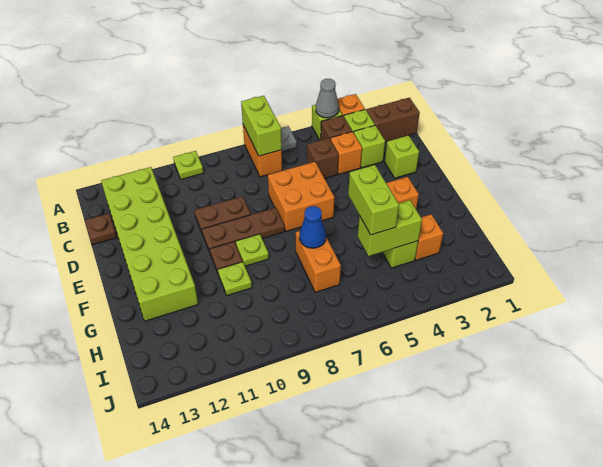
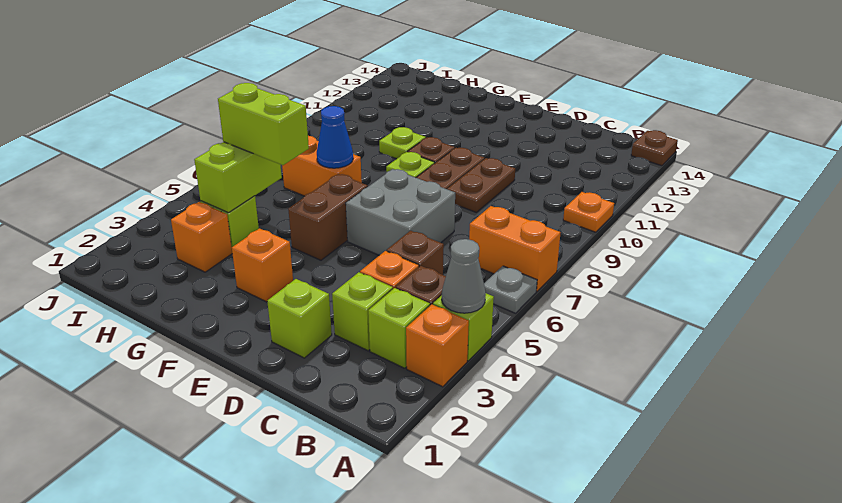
lime brick A7:B7 level 2 -> none
lime plate A10 level 1 -> orange plate A10 level 1
brown brick B1:B2 level 1 -> brown brick F5:F6 level 1
lime brick B12:G13 level 1 -> none
brown plate C14 level 1 -> brown plate A14 level 1
orange brick D6:E7 level 1 -> grey brick D6:E7 level 1

